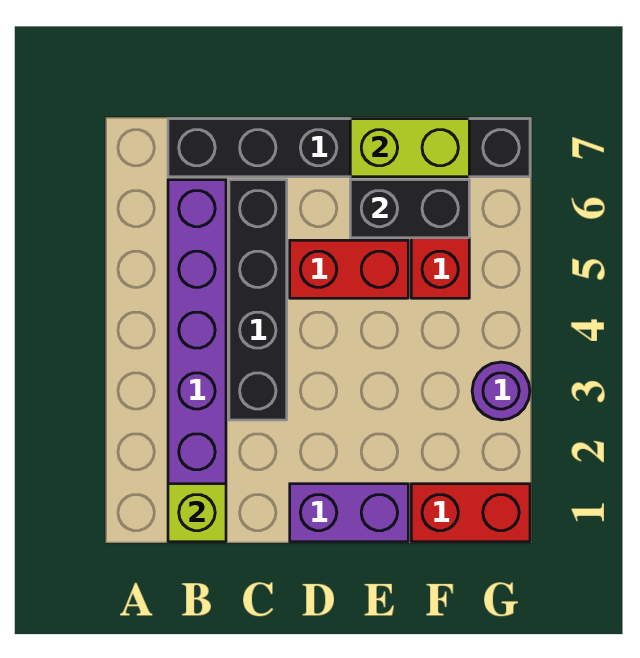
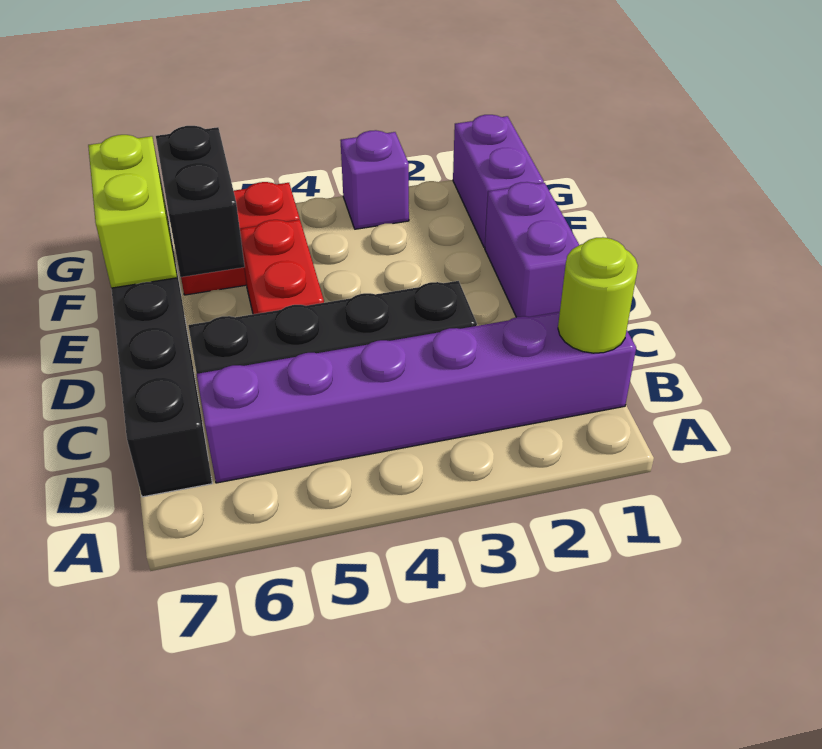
lime brick B1 level 2 -> lime round brick B1 level 2
red brick F1:G1 level 1 -> purple brick F1:G1 level 1
purple round brick G3 level 1 -> purple brick G3 level 1

